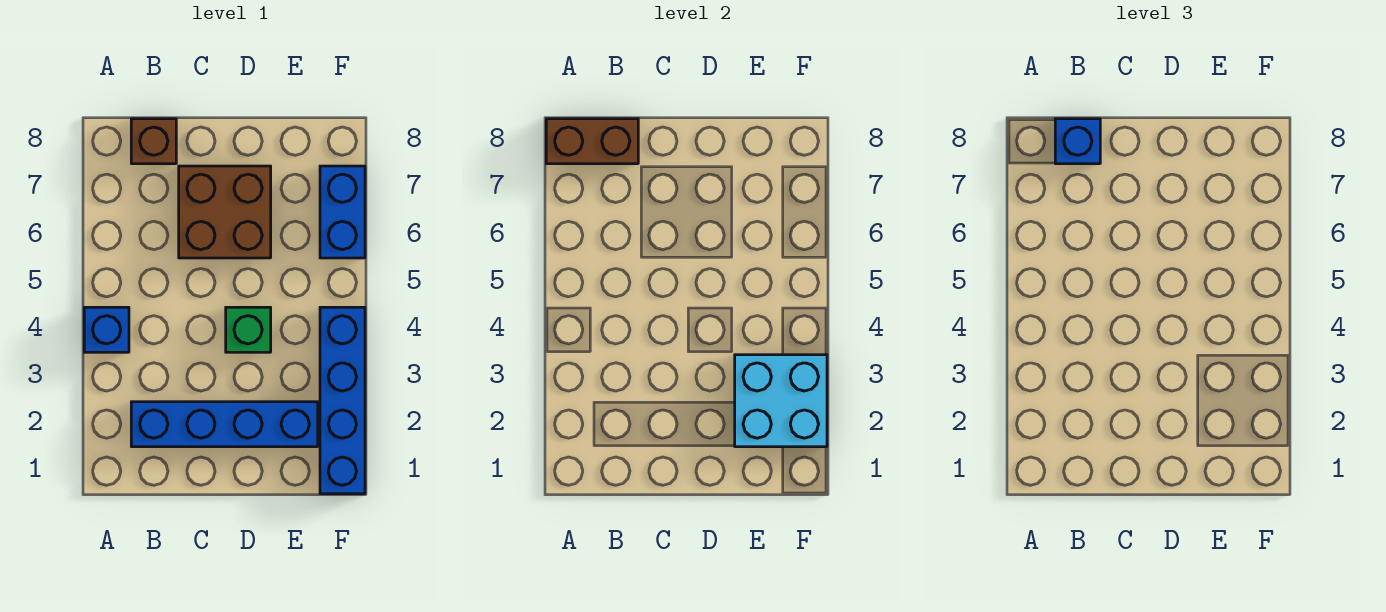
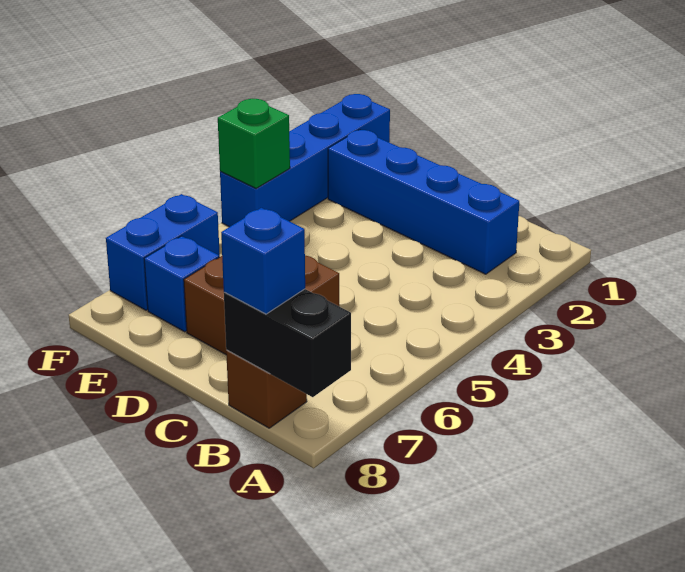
blue brick A4 level 1 -> blue brick E7 level 1
brown brick A8:B8 level 2 -> black brick A8:B8 level 2
green brick D4 level 1 -> green brick F4 level 2
cyan brick E2:F3 level 2 -> none

